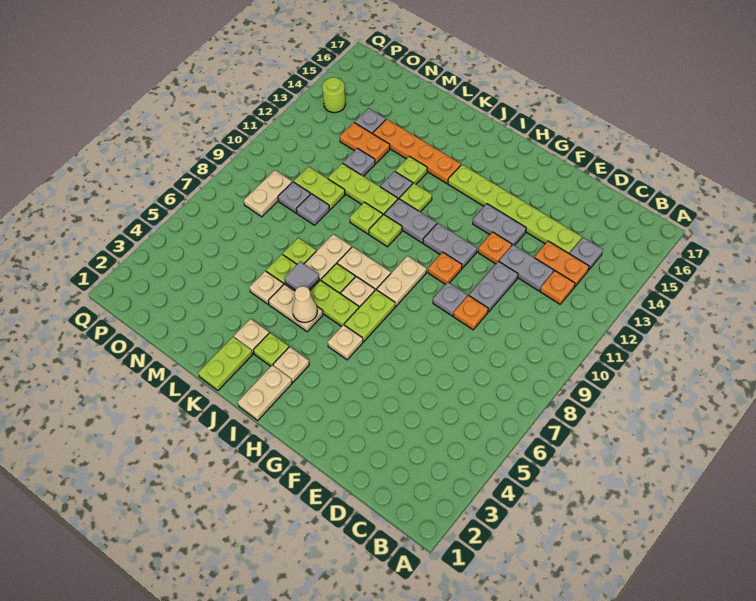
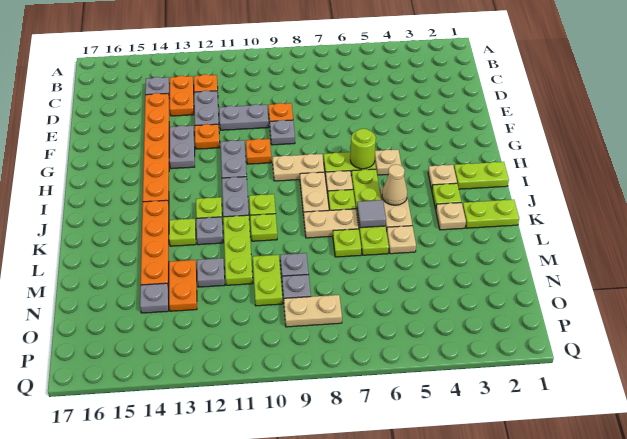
lime plate D14:I14 level 1 -> orange plate D14:I14 level 1
tan plate I1:I2 level 1 -> lime plate I1:I2 level 1
lime round brick P14 level 1 -> lime round brick H6 level 2

